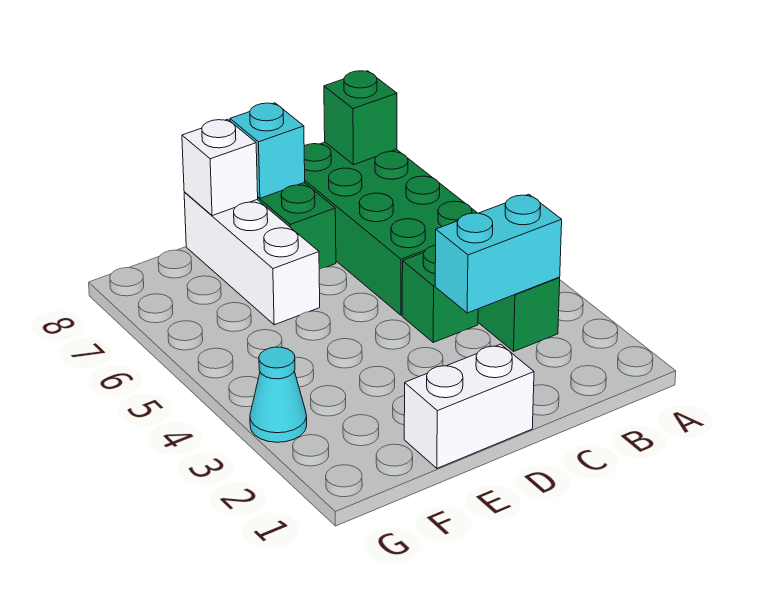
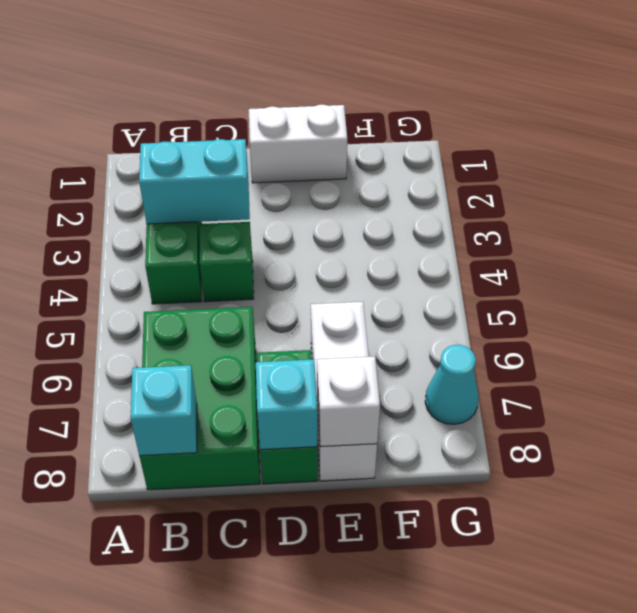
green brick B5:C8 level 1 -> green brick B6:C8 level 1
green brick B8 level 2 -> cyan brick B8 level 2
cyan cone G3 level 1 -> cyan cone G7 level 1

